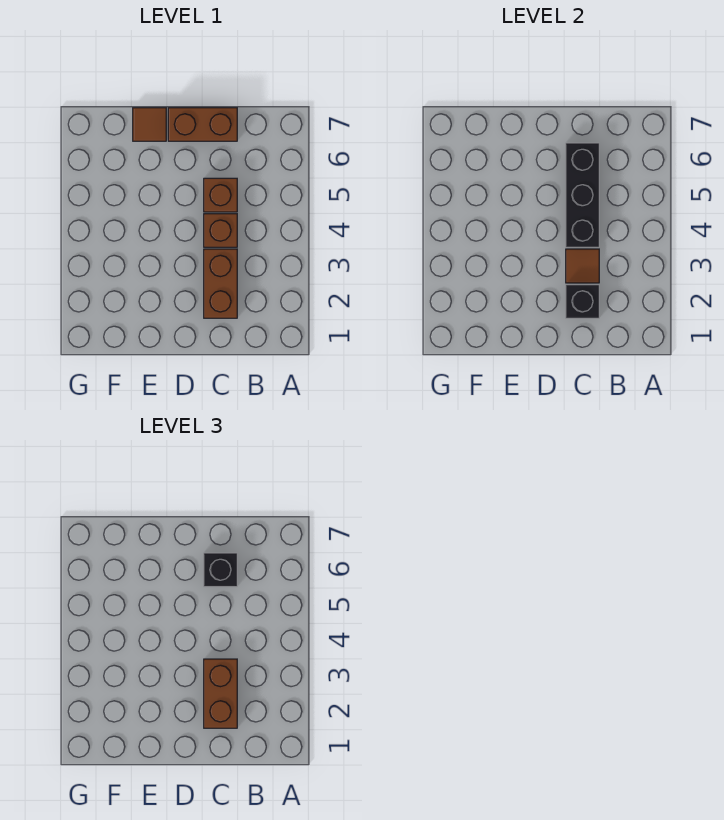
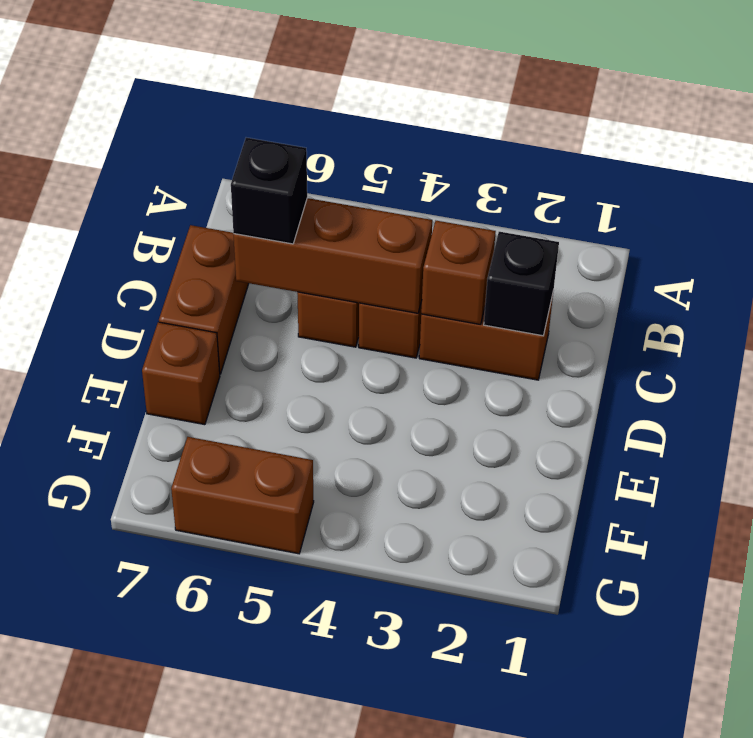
brown brick C2:C3 level 3 -> brown brick G5:G6 level 1
brown tile C3 level 2 -> brown brick C3 level 2
black brick C4:C6 level 2 -> brown brick C4:C6 level 2
brown tile E7 level 1 -> brown brick E7 level 1

